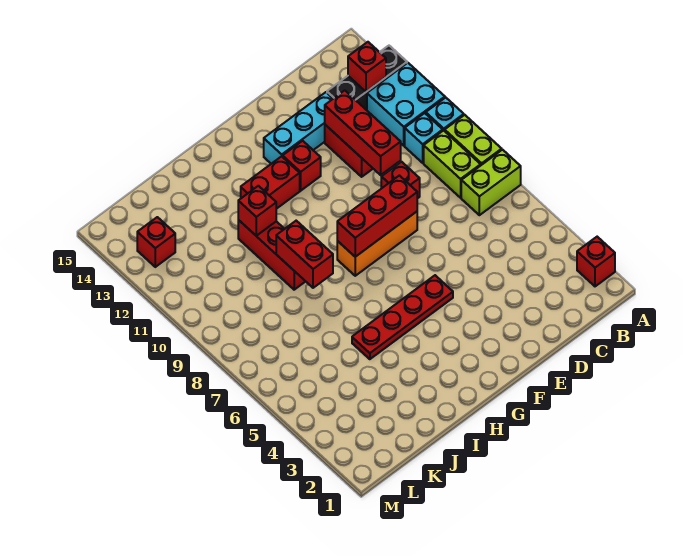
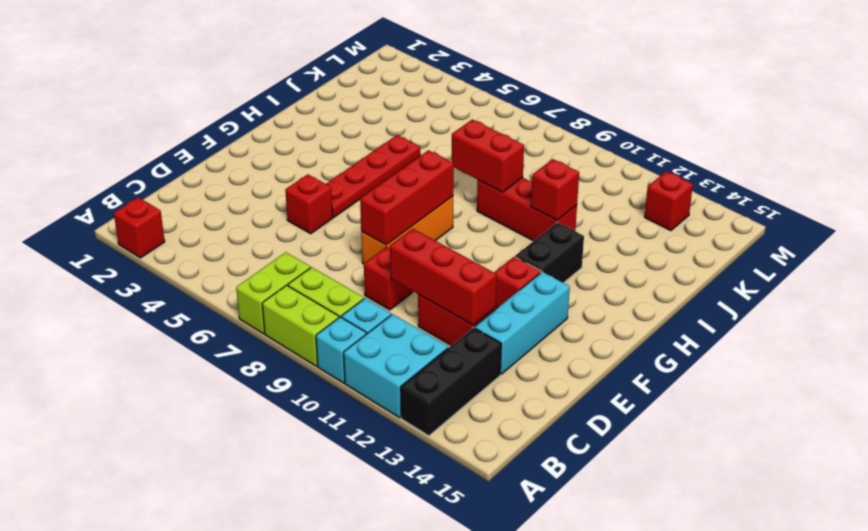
red brick B13 level 2 -> red brick E5 level 1
red brick G12:H12 level 1 -> black brick G12:H12 level 1

